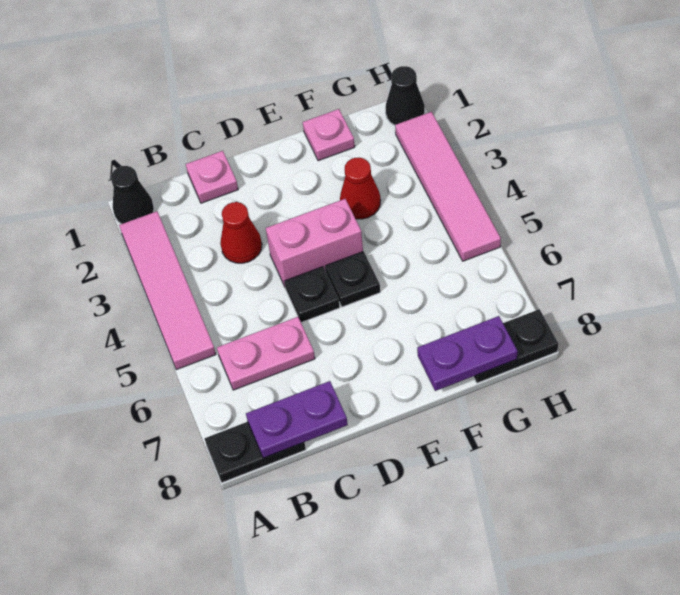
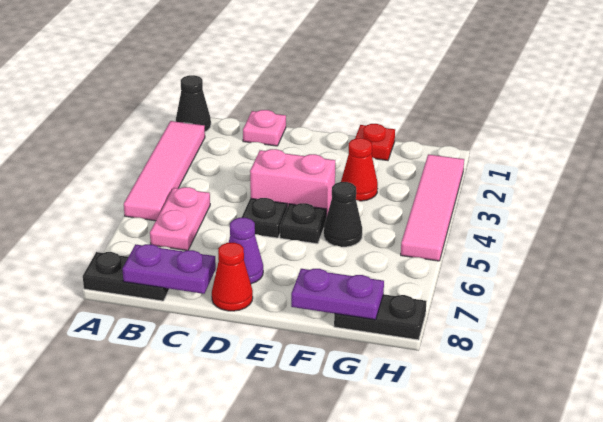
pink plate B6:C6 level 1 -> pink plate B5:B6 level 1
red cone C3 level 1 -> red cone D8 level 1
none -> purple cone D7 level 1
pink plate F1 level 1 -> red plate F1 level 1
black cone H1 level 1 -> black cone F5 level 1

